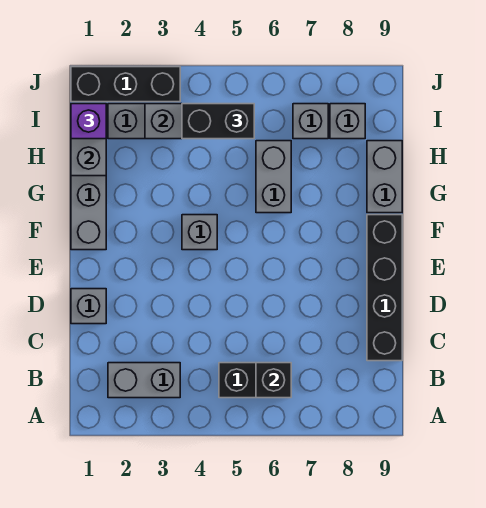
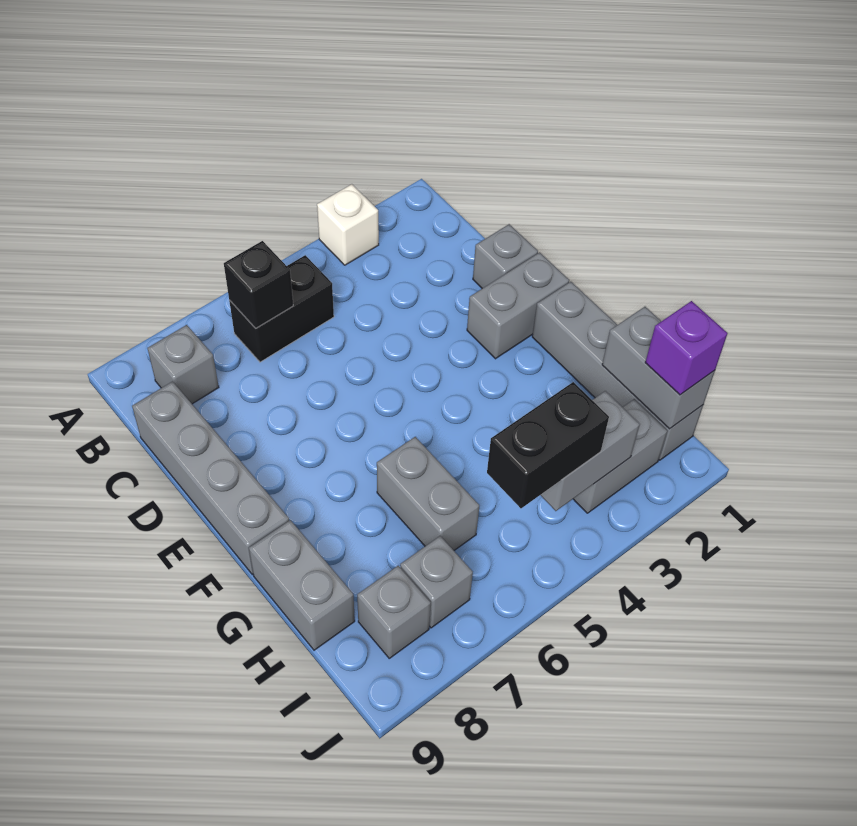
none -> white brick A3 level 1
grey brick B2:B3 level 1 -> grey brick E1:E2 level 1
black brick C9:F9 level 1 -> grey brick C9:F9 level 1
grey brick F4 level 1 -> grey brick B8 level 1
black brick J1:J3 level 1 -> none

